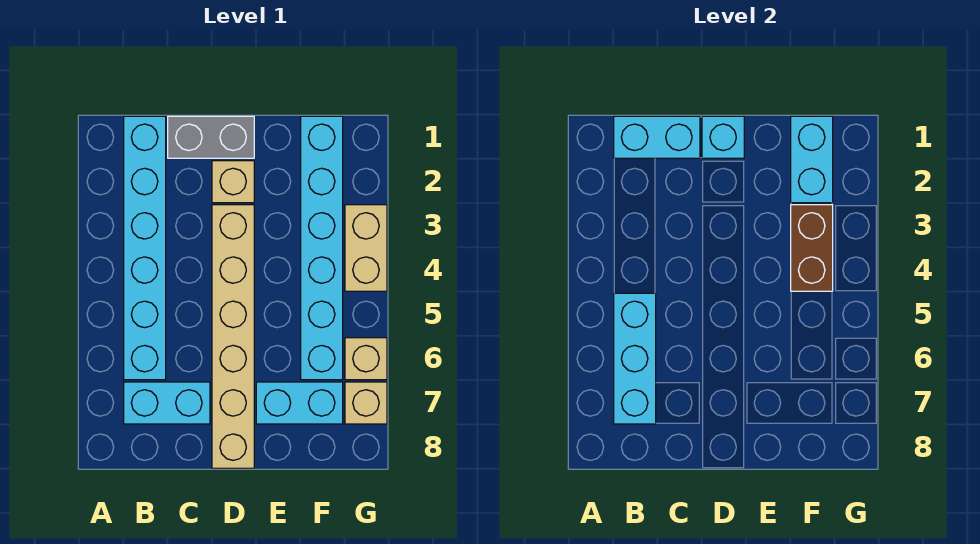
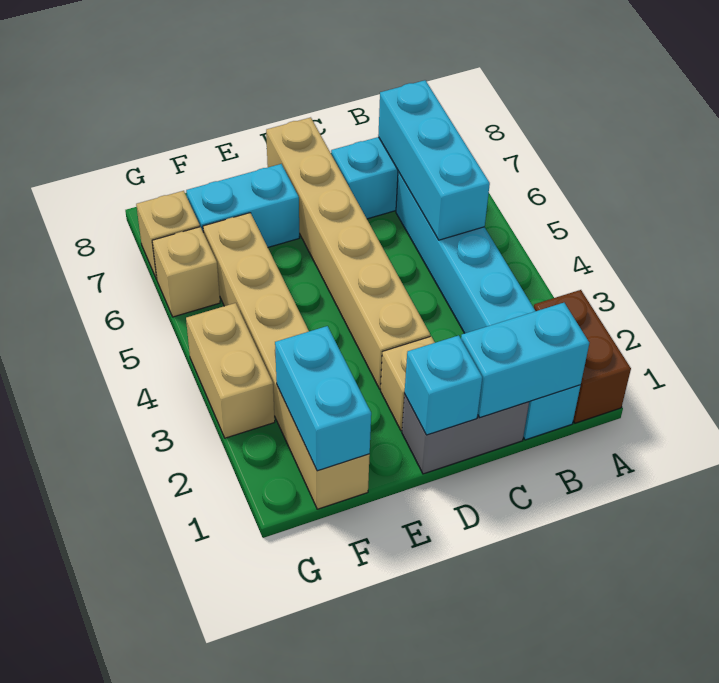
cyan brick F1:F6 level 1 -> tan brick F1:F6 level 1
brown brick F3:F4 level 2 -> brown brick A1:A2 level 1

